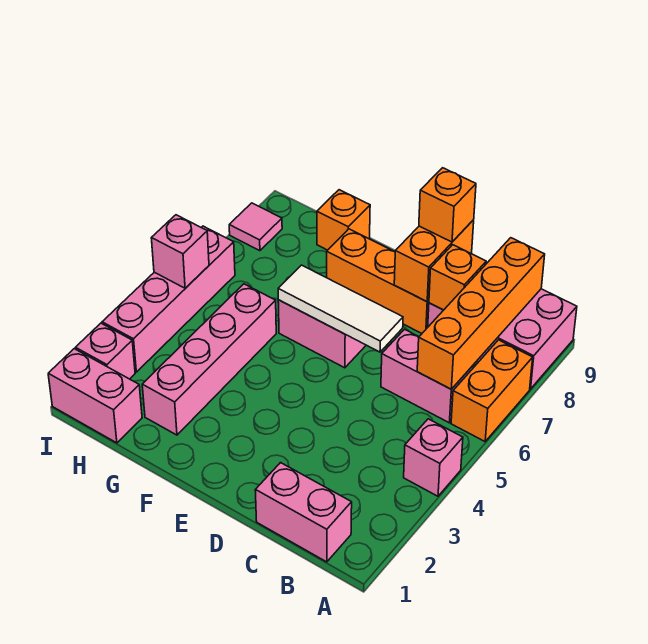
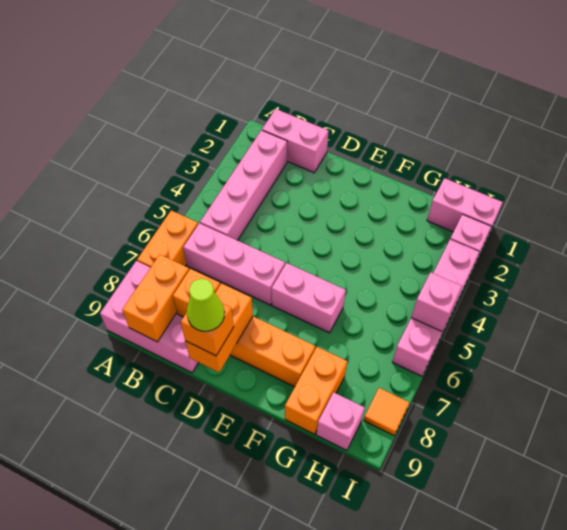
pink brick A4 level 1 -> pink brick H9 level 1
pink brick B6:C6 level 1 -> pink brick B6:D6 level 1
orange brick B6:B9 level 2 -> orange brick B8:B9 level 2
white tile D6:F6 level 2 -> none
none -> lime cone D9 level 4
pink brick G2:G5 level 1 -> pink brick B2:B5 level 1
orange brick G9 level 1 -> orange brick G8:G9 level 1
pink tile I8 level 1 -> orange tile I8 level 1

